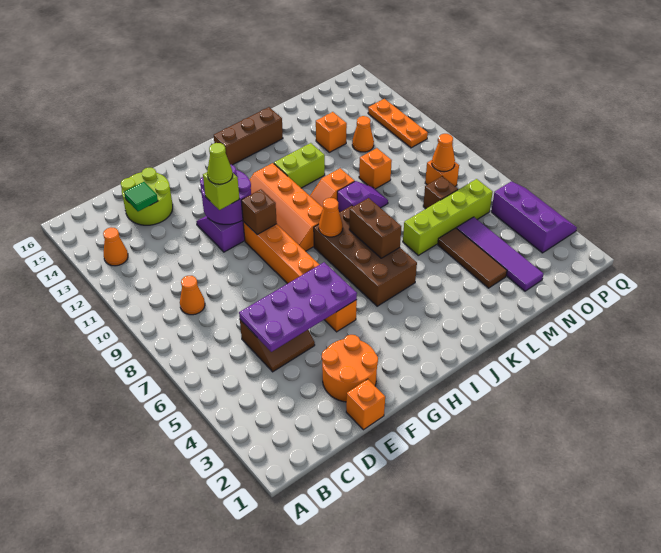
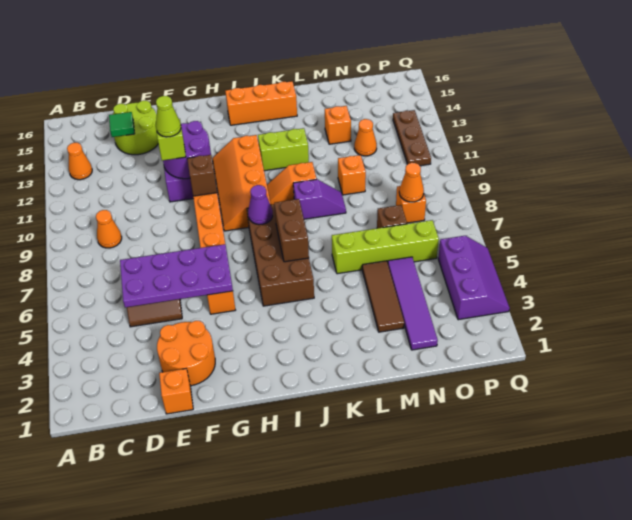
orange cone I8 level 2 -> purple cone I8 level 2
brown brick I15:K15 level 1 -> orange brick I15:K15 level 1
orange plate P11:P13 level 1 -> brown plate P11:P13 level 1

